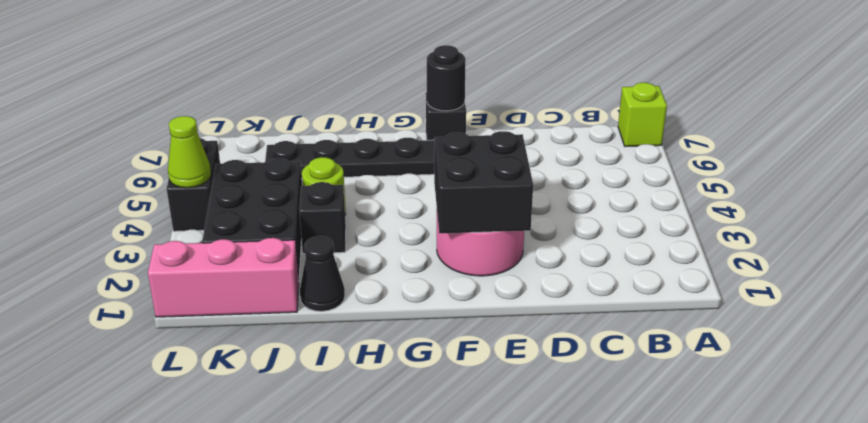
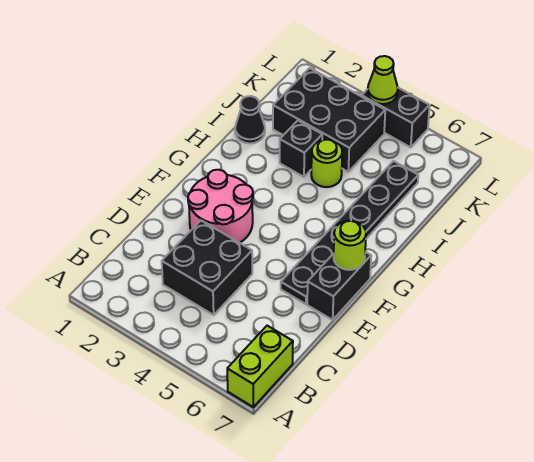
lime brick A7 level 1 -> lime brick A7:B7 level 1
black brick E2:F3 level 2 -> black brick C3:D4 level 1
black brick F7 level 1 -> black brick E7:F7 level 1
black round brick F7 level 2 -> lime round brick F7 level 2
pink brick J1:L1 level 1 -> none

